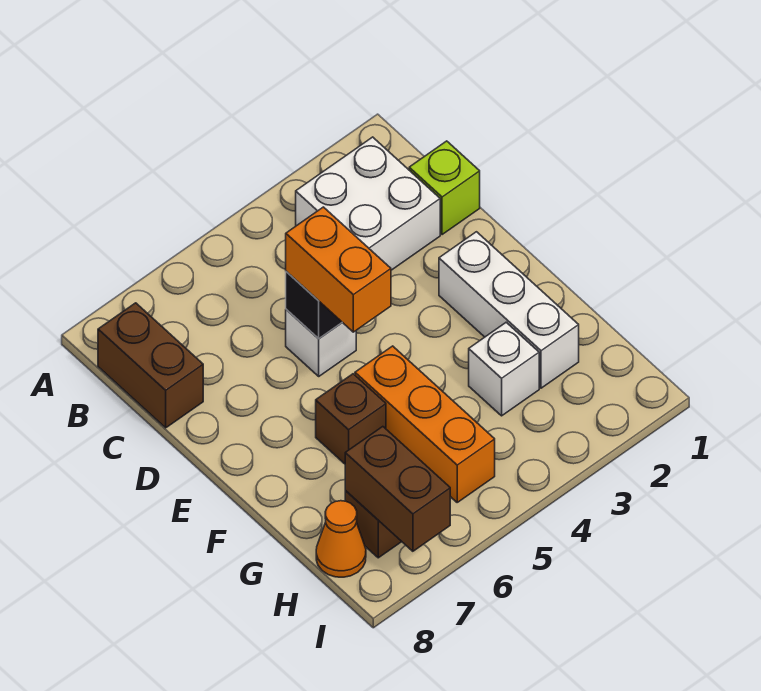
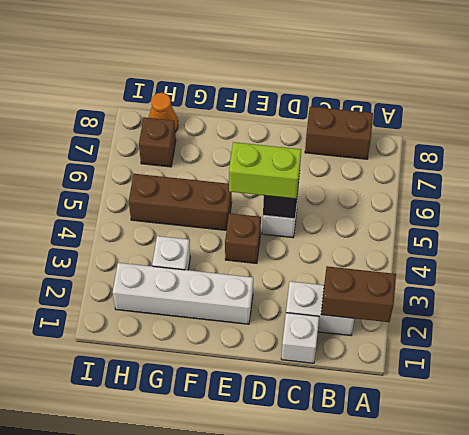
white brick B2:C3 level 1 -> white brick B2:C2 level 1
lime brick C1 level 1 -> white brick C1 level 1
orange brick D5:E5 level 3 -> lime brick D5:E5 level 3
white brick E2:G2 level 1 -> white brick E2:H2 level 1
orange brick F5:H5 level 1 -> brown brick F5:H5 level 1
brown brick F6 level 1 -> brown brick E4 level 1
brown brick H7:I7 level 2 -> brown brick A2:B2 level 2

